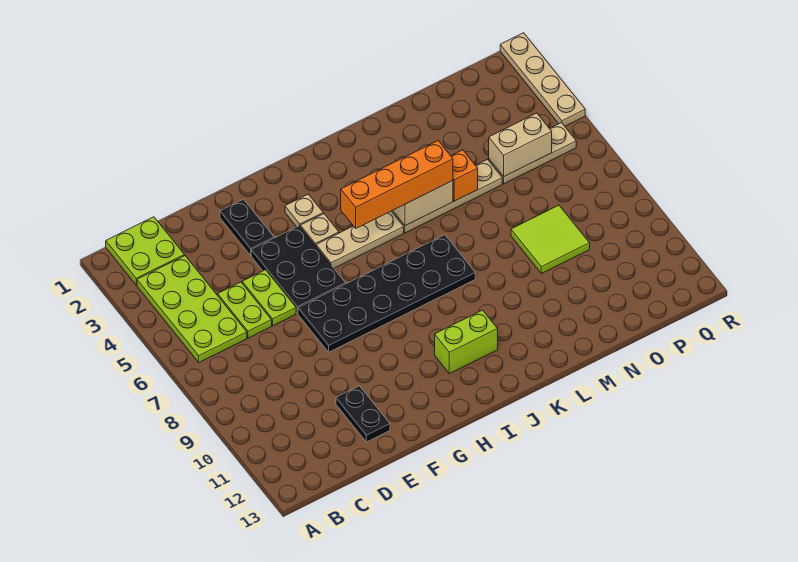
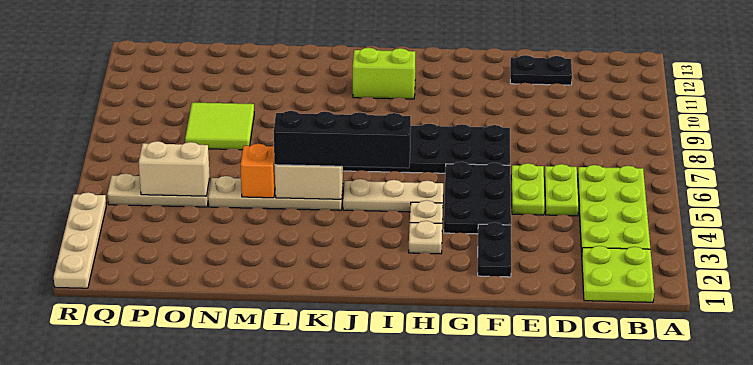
black plate E11:E12 level 1 -> black plate D12:E12 level 1
orange brick I5:L5 level 3 -> black brick I5:L5 level 3

